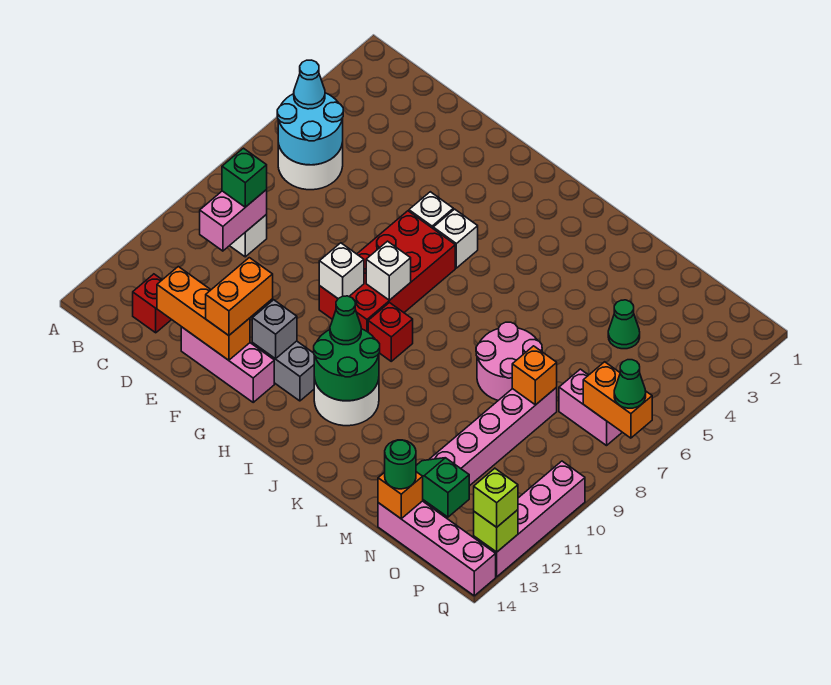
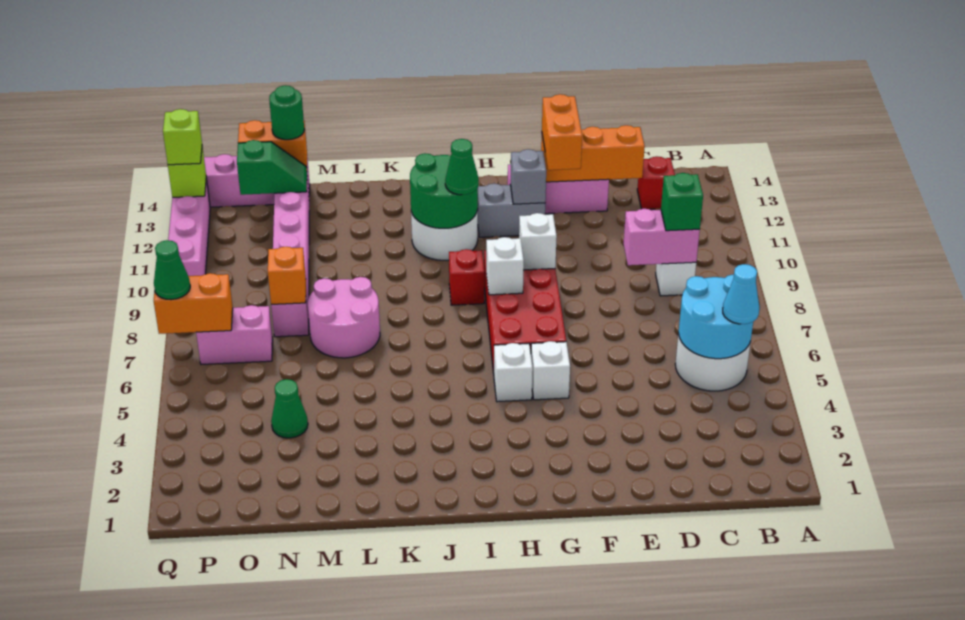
pink brick C9:C10 level 2 -> pink brick C9:D9 level 2
orange brick N14 level 2 -> orange brick N14:O14 level 2

